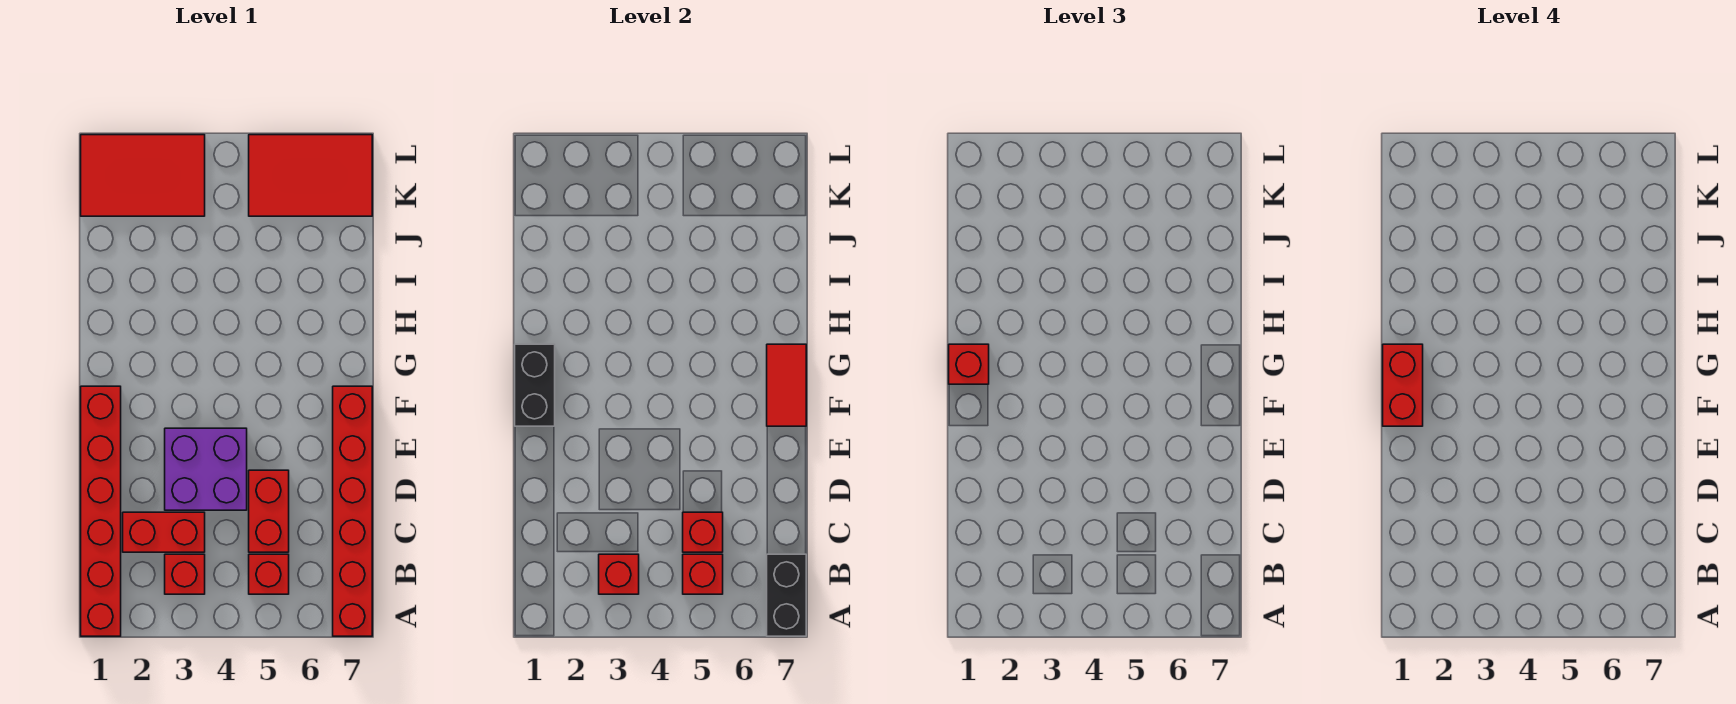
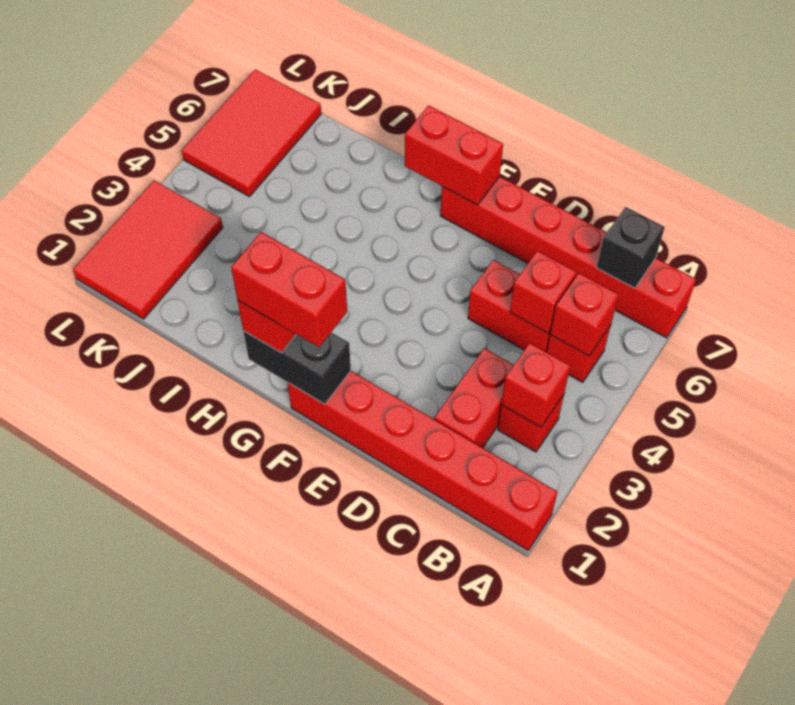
black brick A7:B7 level 2 -> black brick B7 level 2
purple brick D3:E4 level 1 -> none
red tile F7:G7 level 2 -> red brick F7:G7 level 2

